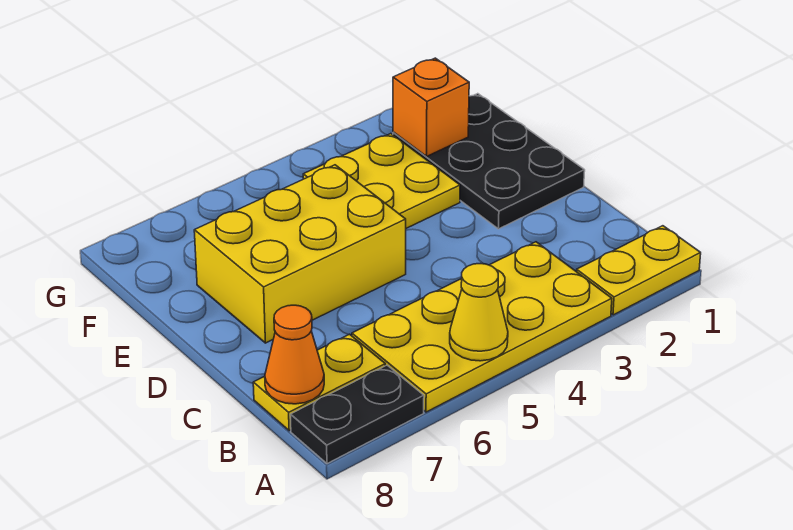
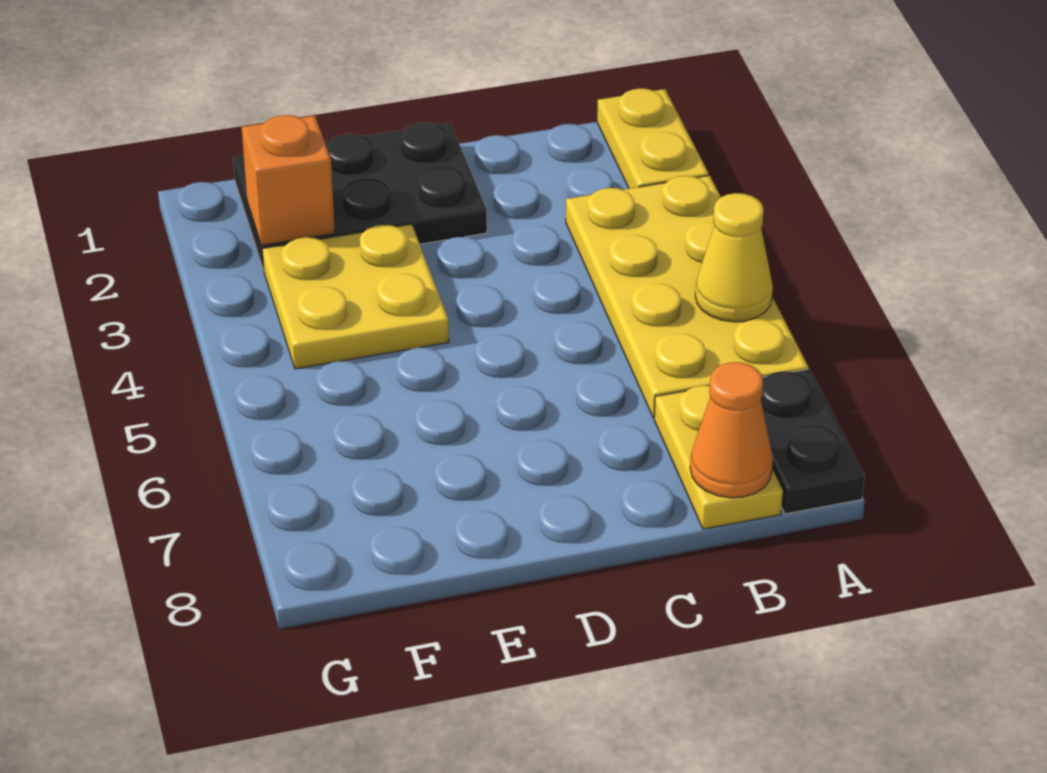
yellow brick D5:E7 level 1 -> none

